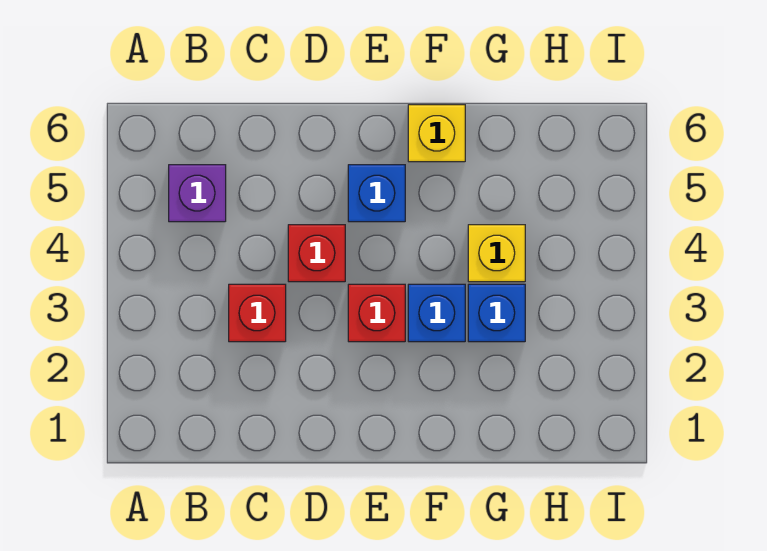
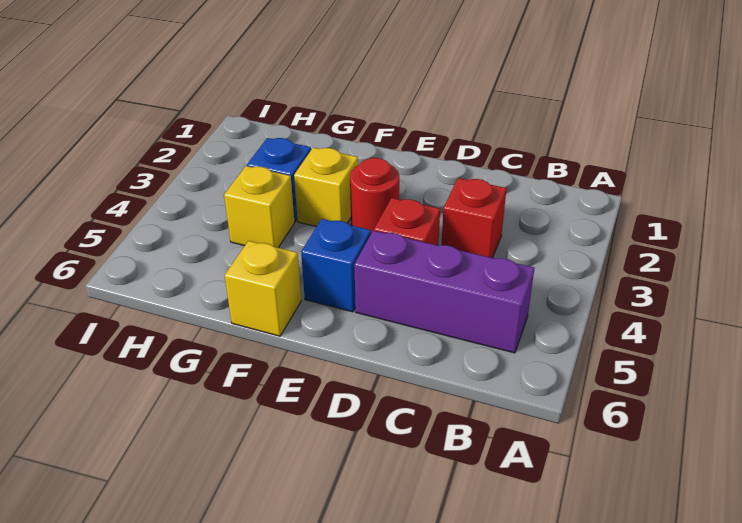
purple brick B5 level 1 -> purple brick B5:D5 level 1
red brick E3 level 1 -> red round brick E3 level 1
blue brick F3 level 1 -> yellow brick F3 level 1

